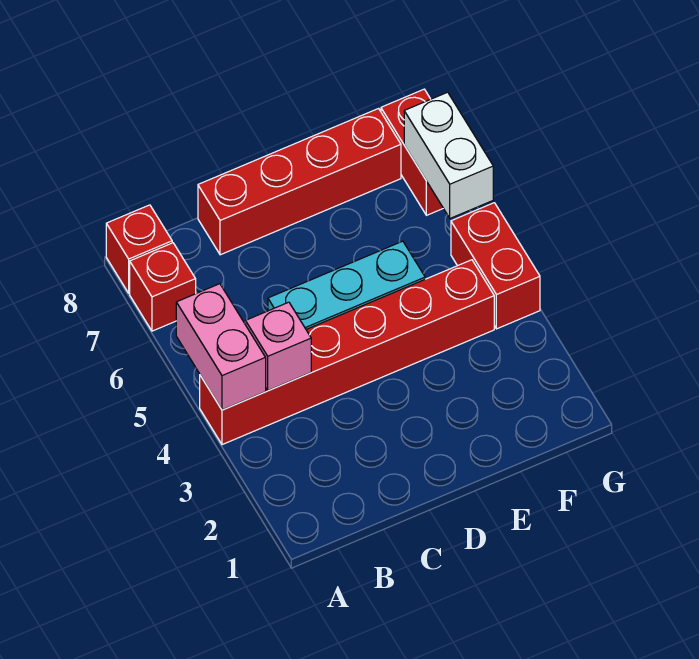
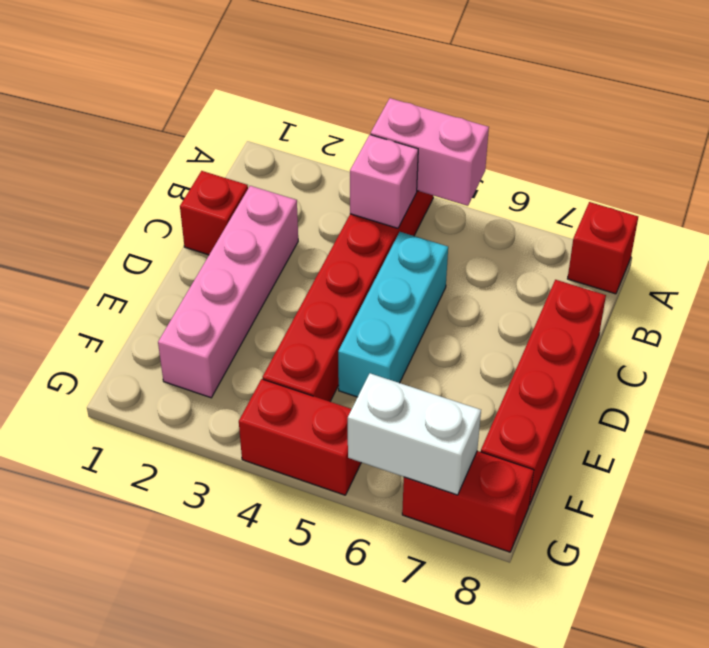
red brick A7 level 1 -> red brick C1 level 1
none -> pink brick C2:F2 level 1

